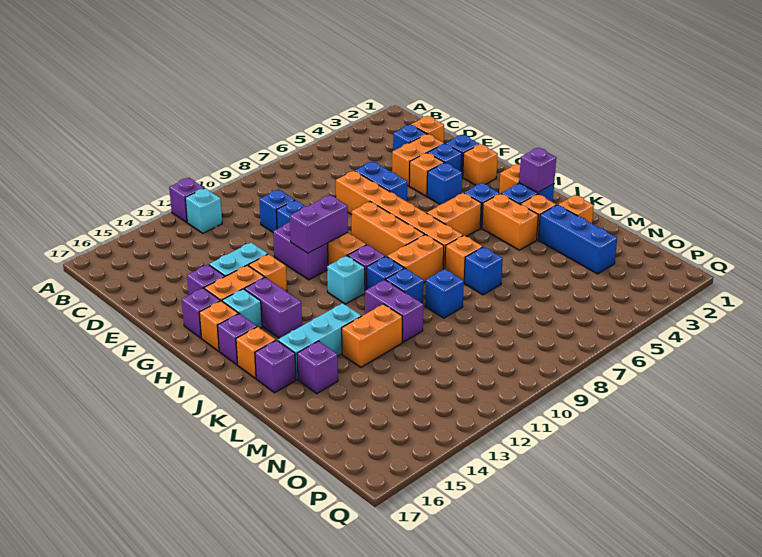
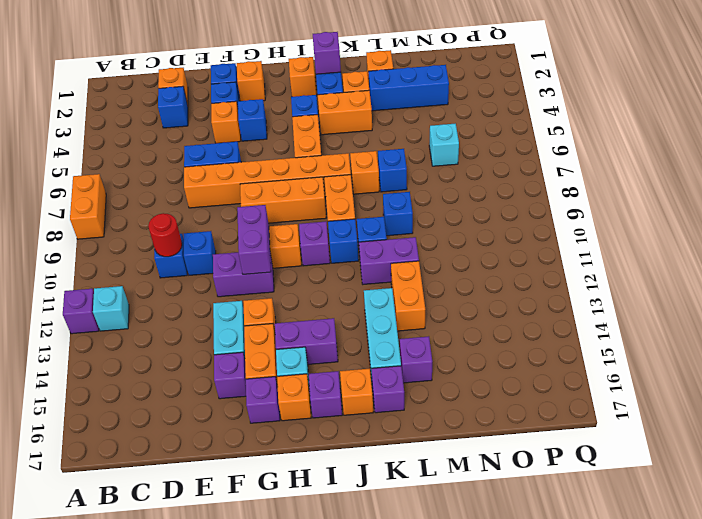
none -> red round brick D10 level 2
orange brick E3:E4 level 1 -> orange brick A7:A8 level 1
cyan brick I11 level 1 -> cyan brick N6 level 1

